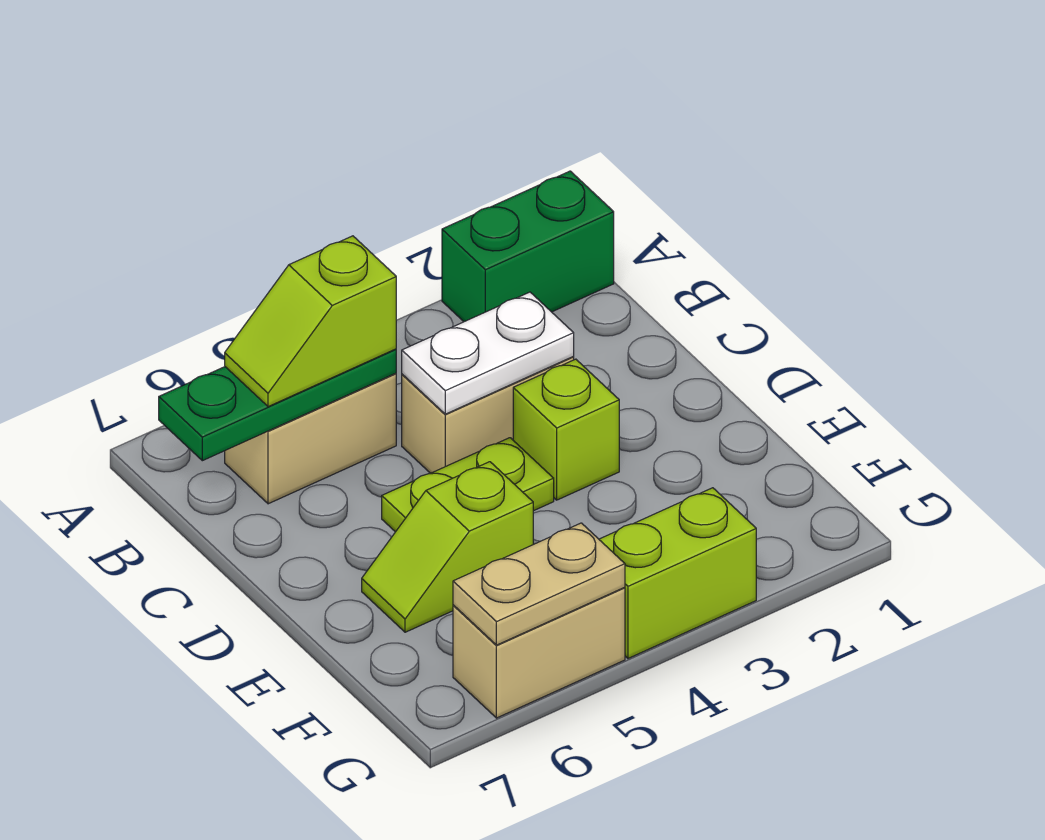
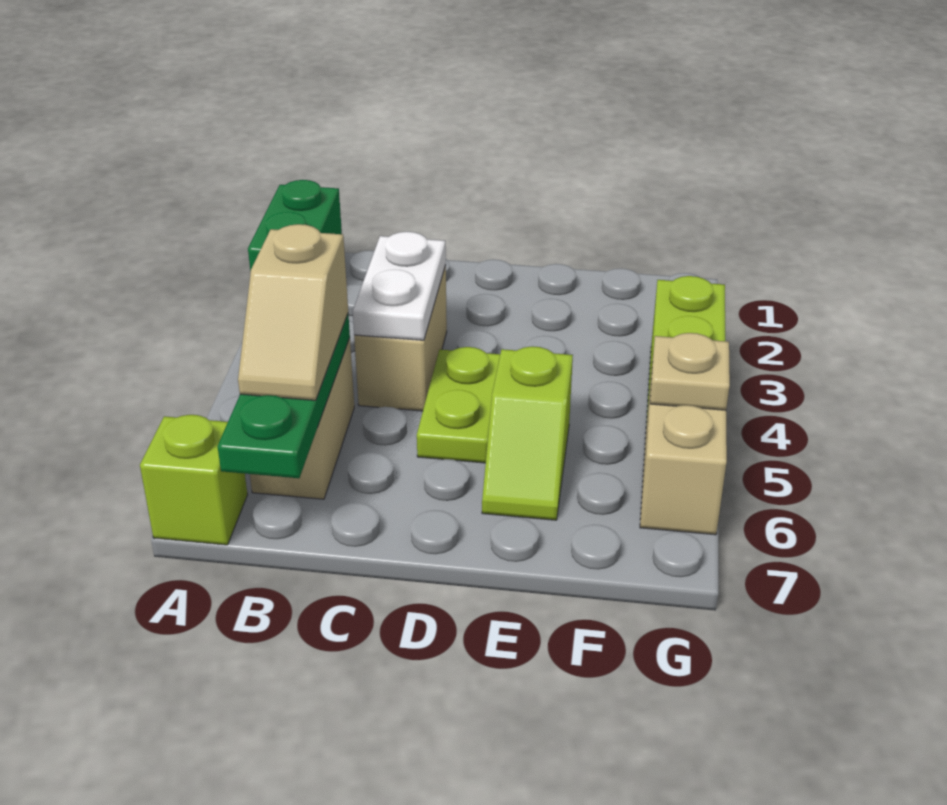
lime slope B5:B6 level 3 top 5 -> tan slope B5:B6 level 3 top 5
lime brick D3 level 1 -> lime brick A7 level 1
tan plate G5:G6 level 2 -> tan plate G5 level 2

